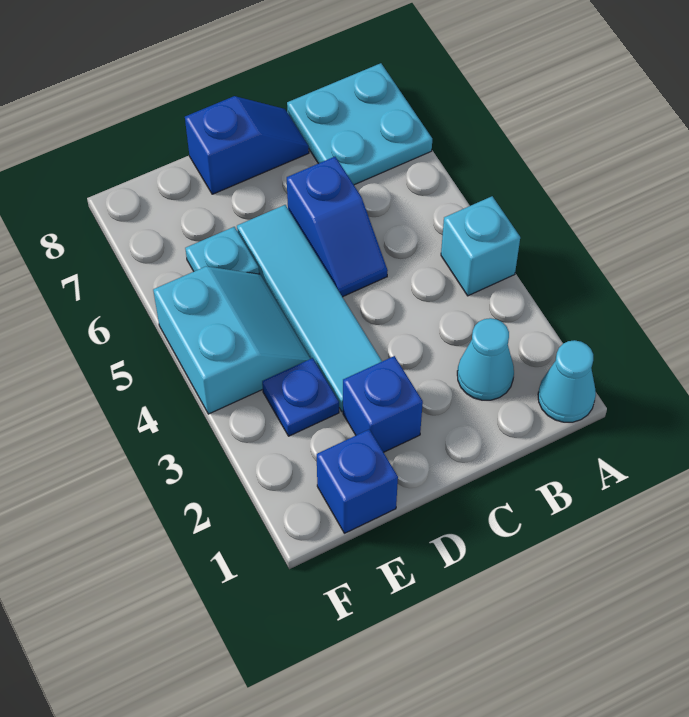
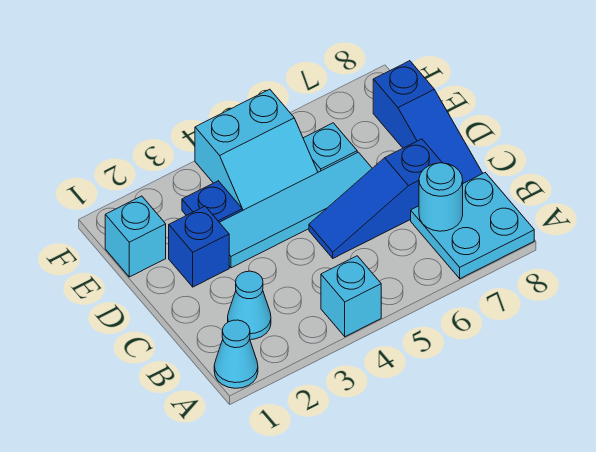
none -> cyan round brick B7 level 2
blue slope C5:C6 level 1 top 6 -> blue slope C5:C7 level 1 top 7
blue slope C8:D8 level 1 top D -> blue slope C8:E8 level 1 top E
blue brick E1 level 1 -> cyan brick E1 level 1

